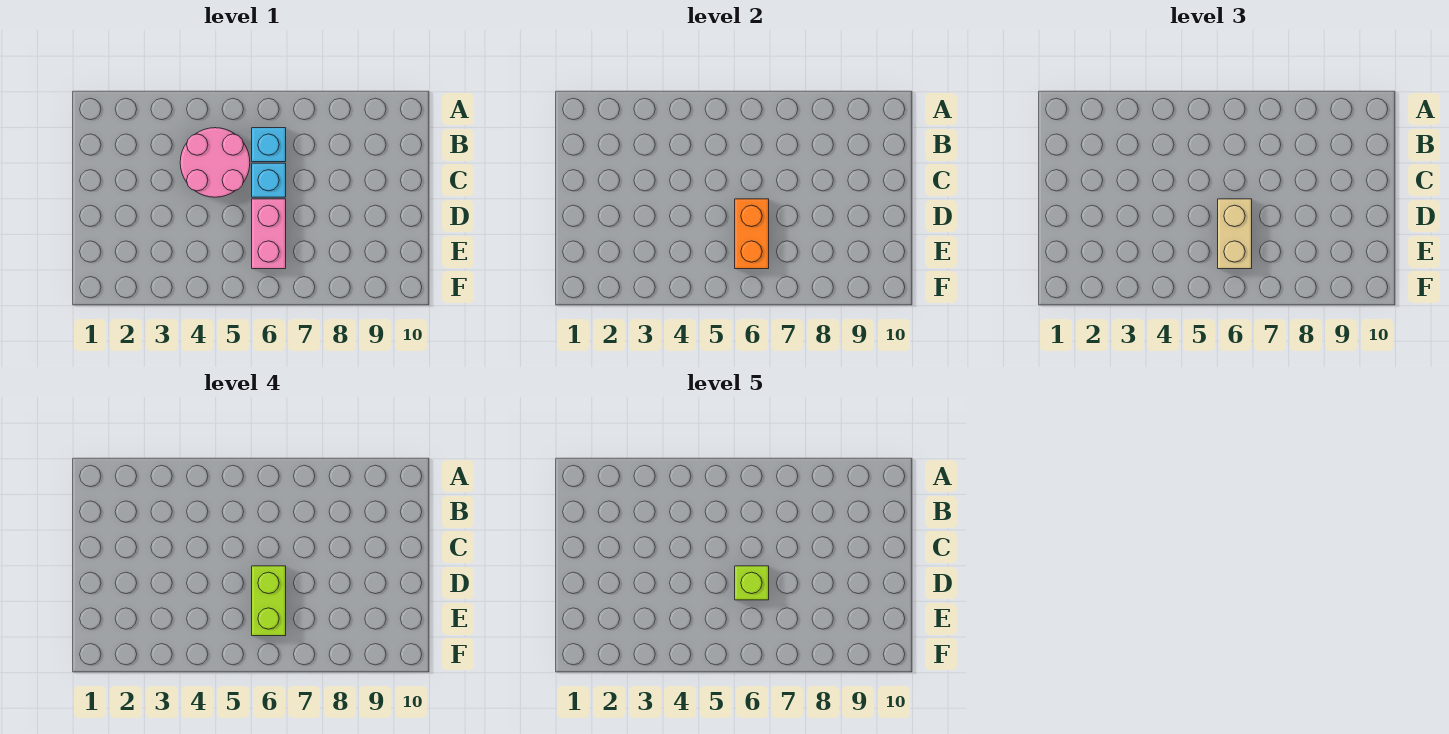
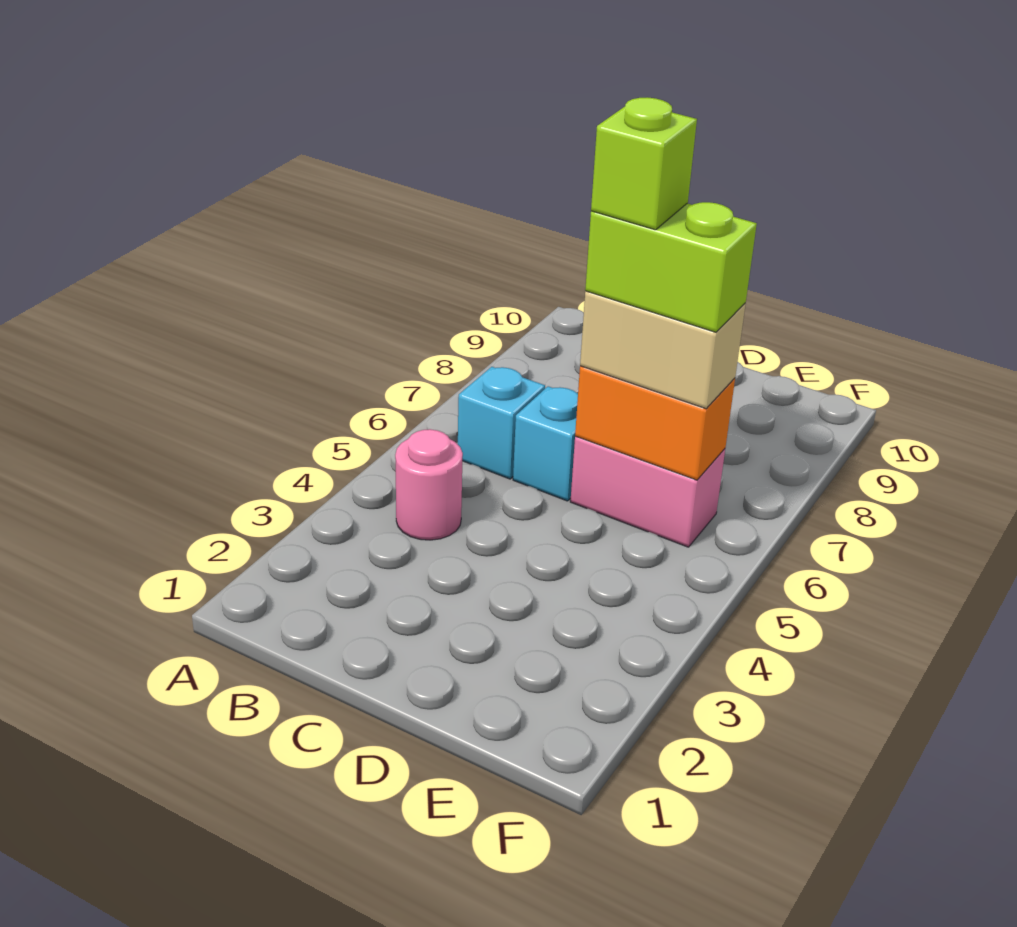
pink round brick B4:C5 level 1 -> pink round brick B4 level 1

